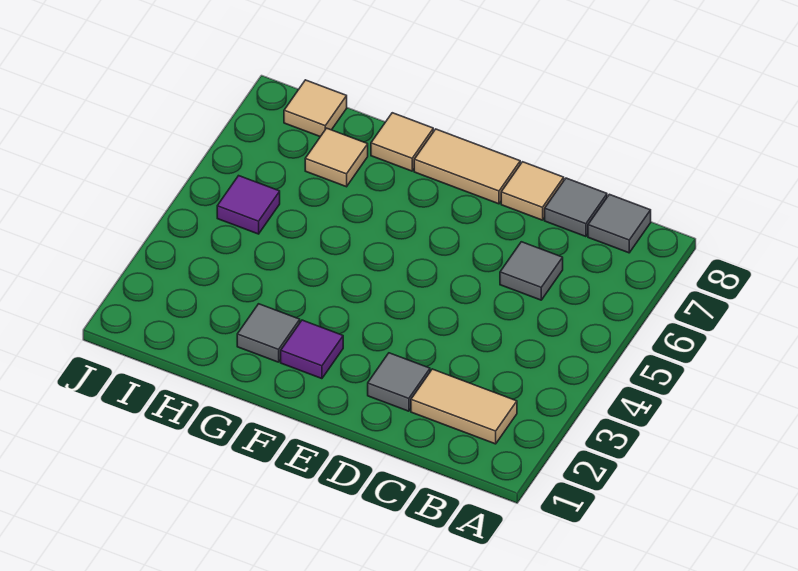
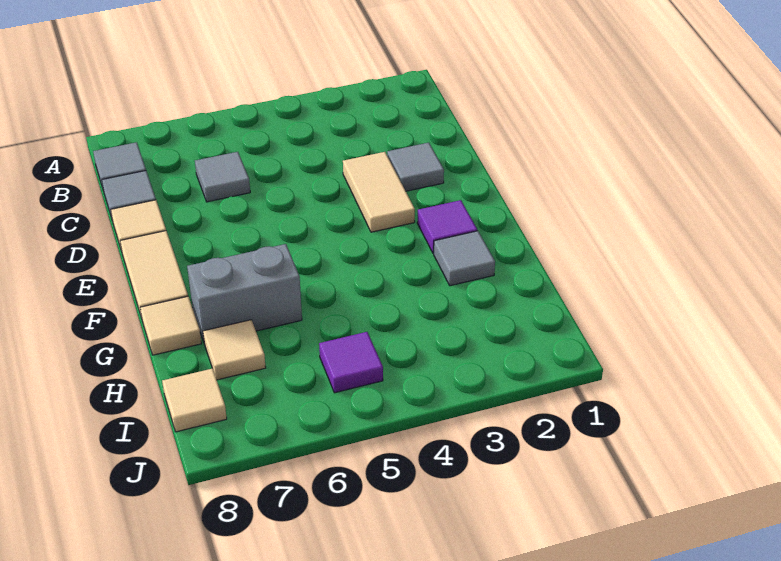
tan tile B2:C2 level 1 -> tan tile D3:E3 level 1
none -> grey brick G6:G7 level 1

